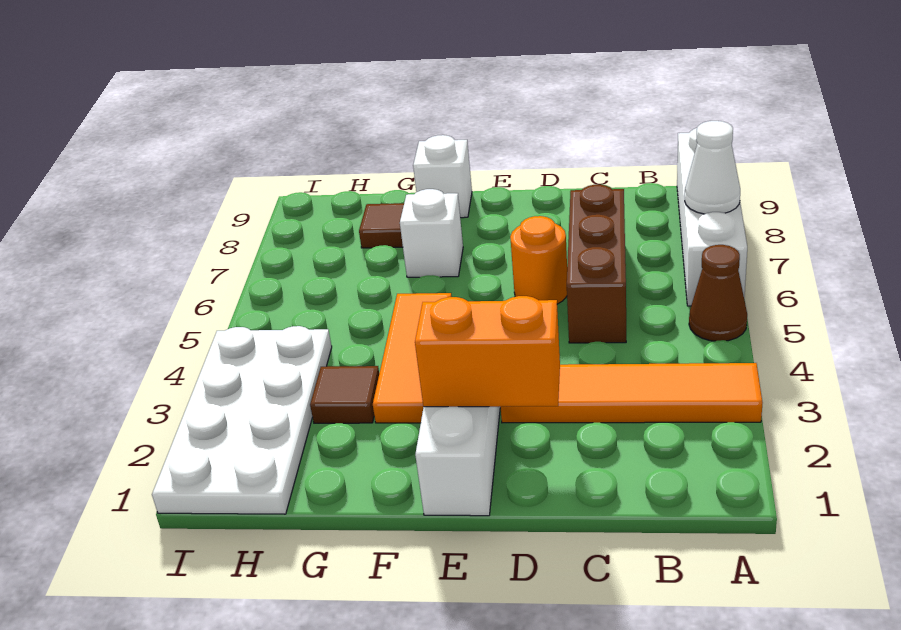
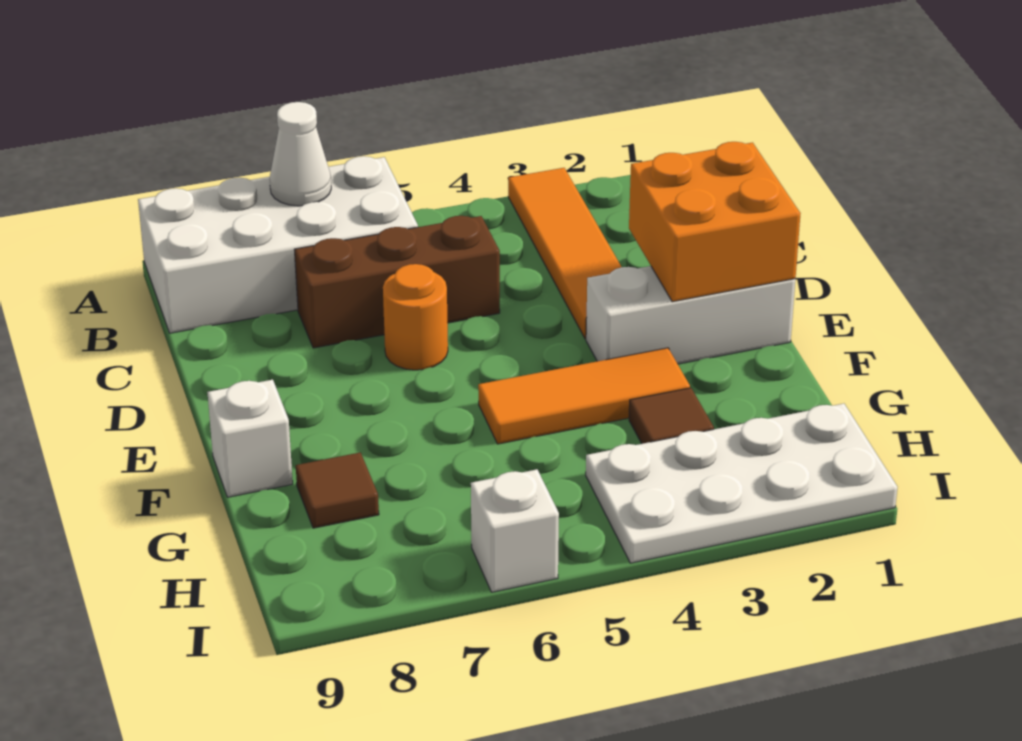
brown cone A5 level 1 -> none
white brick A6:A9 level 1 -> white brick A6:B9 level 1
orange brick D2:E2 level 2 -> orange brick D1:E2 level 2
white brick F7 level 1 -> white brick I6 level 1

